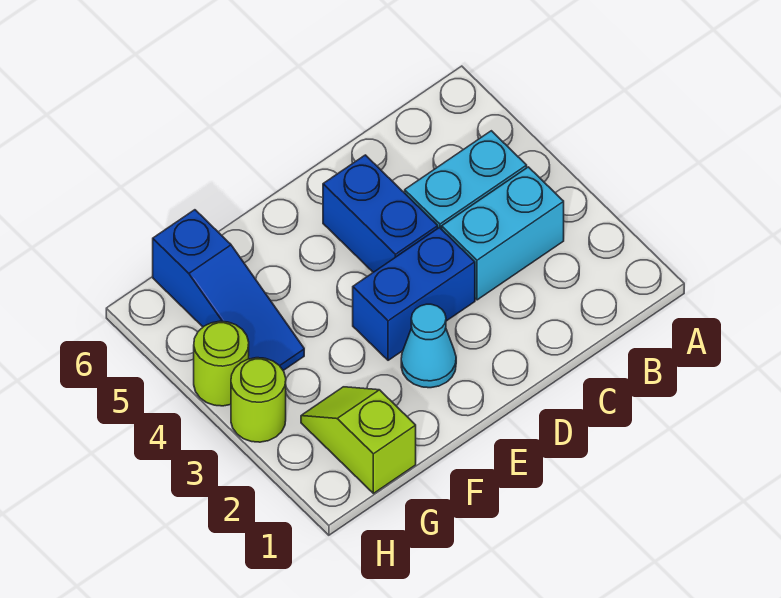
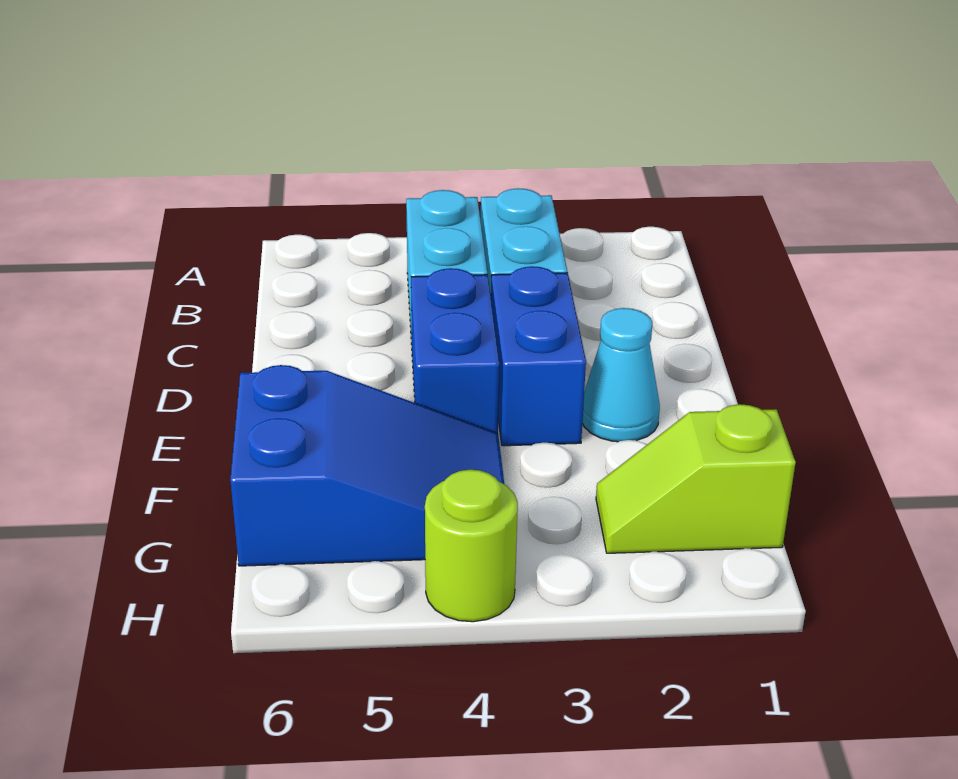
blue brick D4:D5 level 1 -> blue brick D4:E4 level 1
blue slope G4:G6 level 1 top 6 -> blue slope F4:G6 level 1 top 6
lime round brick H3 level 1 -> none

